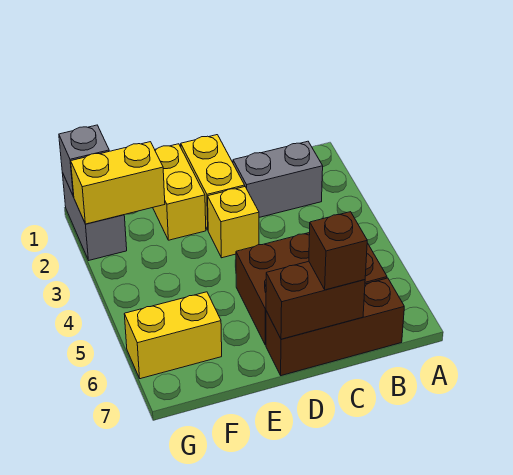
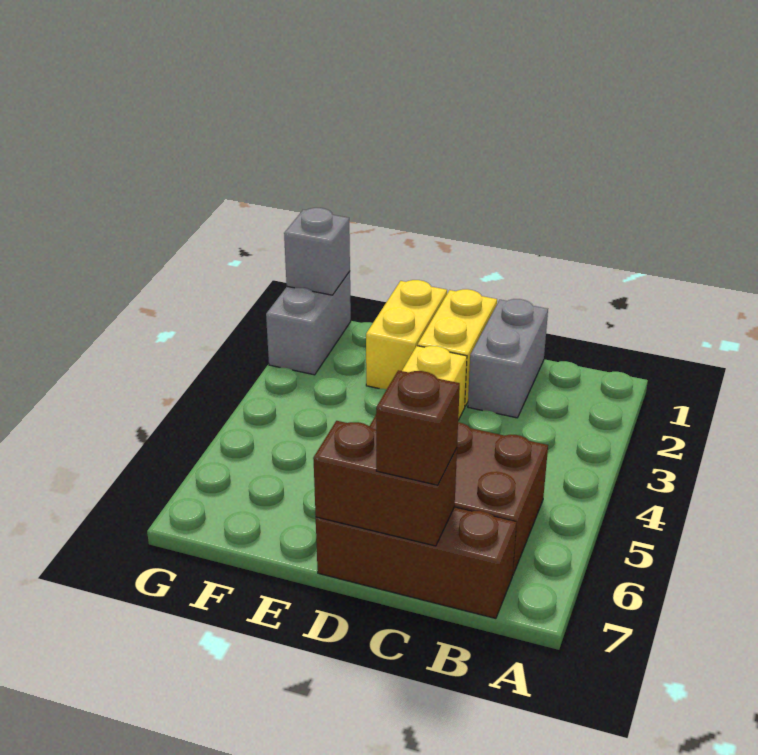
grey brick B2:C2 level 1 -> grey brick C1:C2 level 1
yellow brick F2:G2 level 2 -> none
yellow brick F6:G6 level 1 -> none

